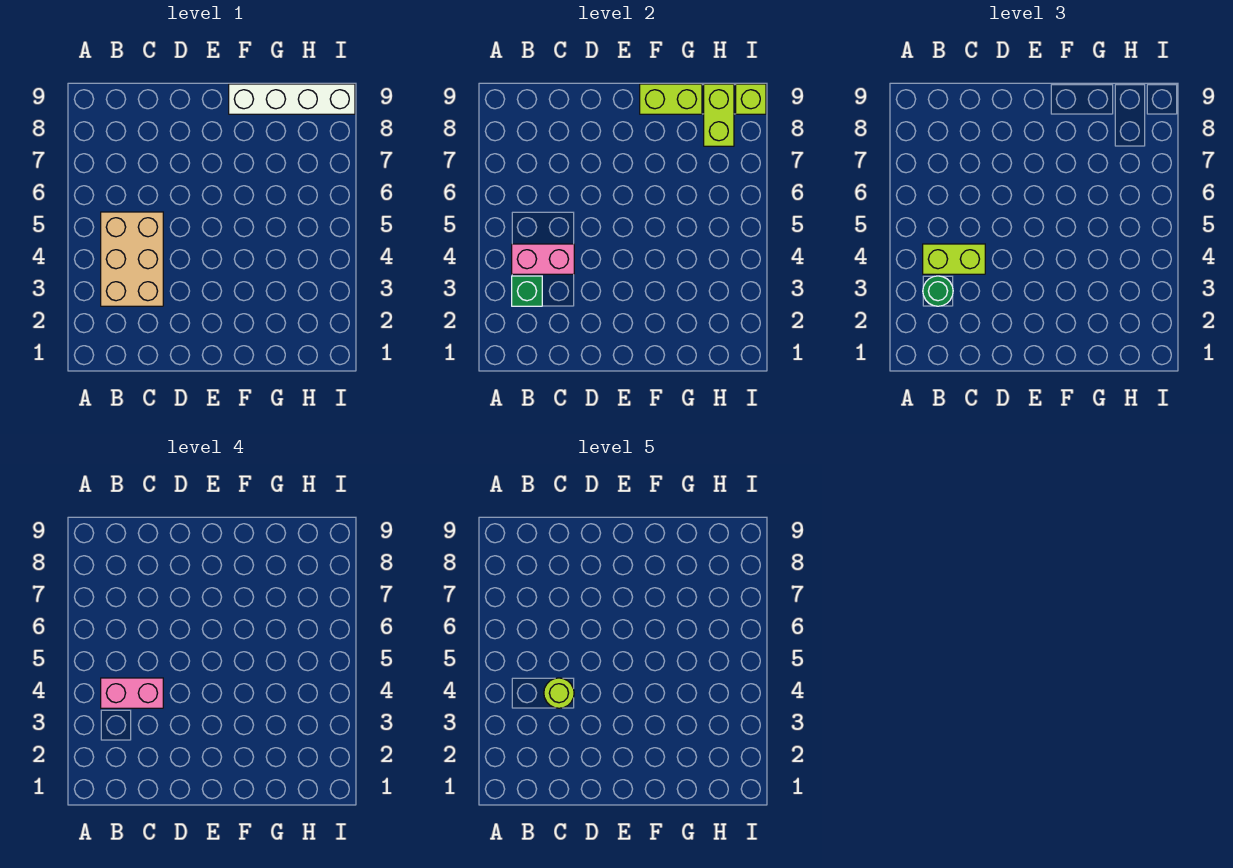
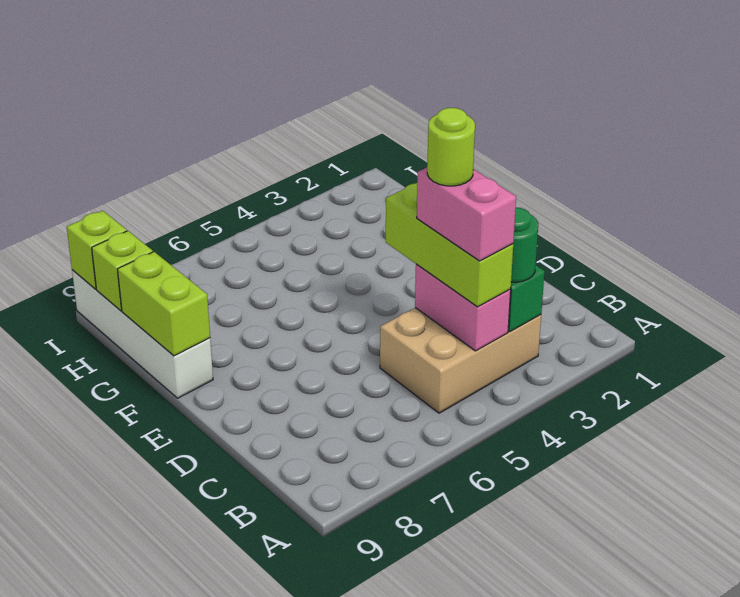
lime brick B4:C4 level 3 -> lime brick B4:D4 level 3
lime brick H8:H9 level 2 -> lime brick H9 level 2

